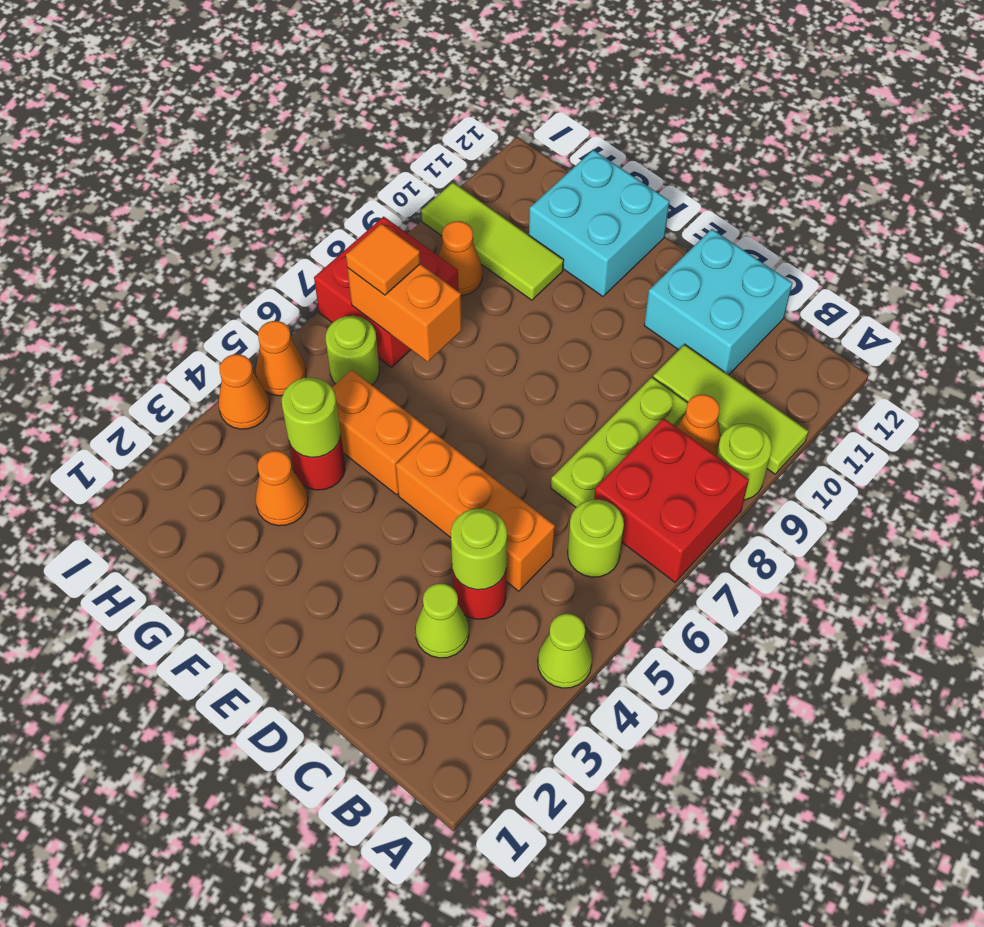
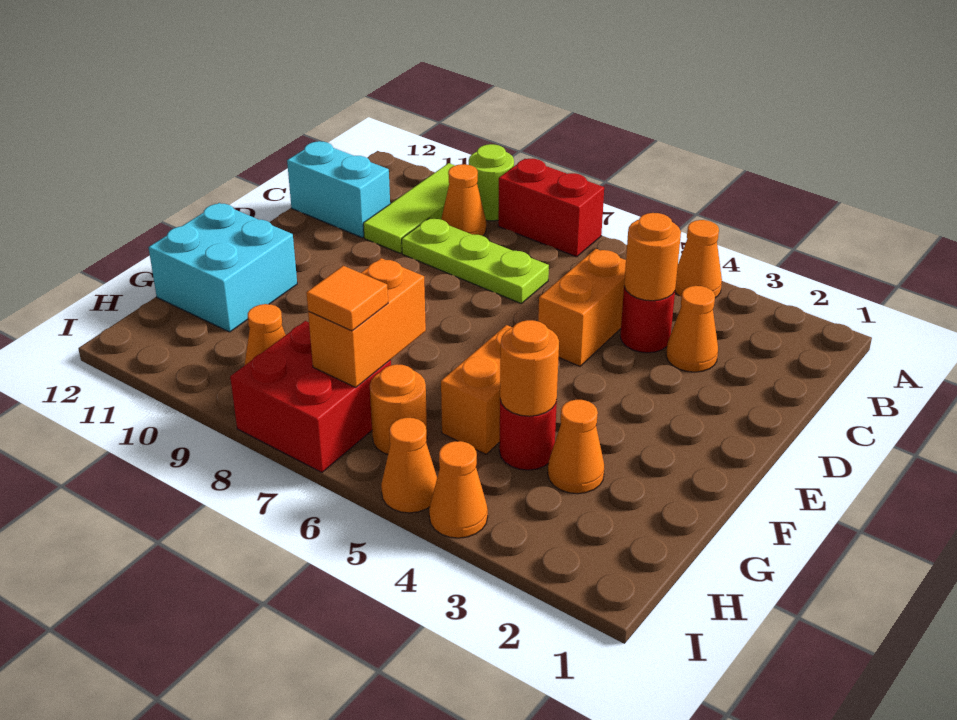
lime cone A4 level 1 -> orange cone A4 level 1
red brick A7:B8 level 1 -> red brick A7:A8 level 1
lime round brick B6 level 1 -> none
lime cone C3 level 1 -> orange cone C3 level 1
lime round brick C4 level 2 -> orange round brick C4 level 2
orange brick C5:E5 level 1 -> orange brick C5:D5 level 1
cyan brick C11:D12 level 1 -> cyan brick C11:C12 level 1
lime round brick G4 level 2 -> orange round brick G4 level 2
lime tile G10:I10 level 1 -> none
lime round brick H6 level 1 -> orange round brick H6 level 1

